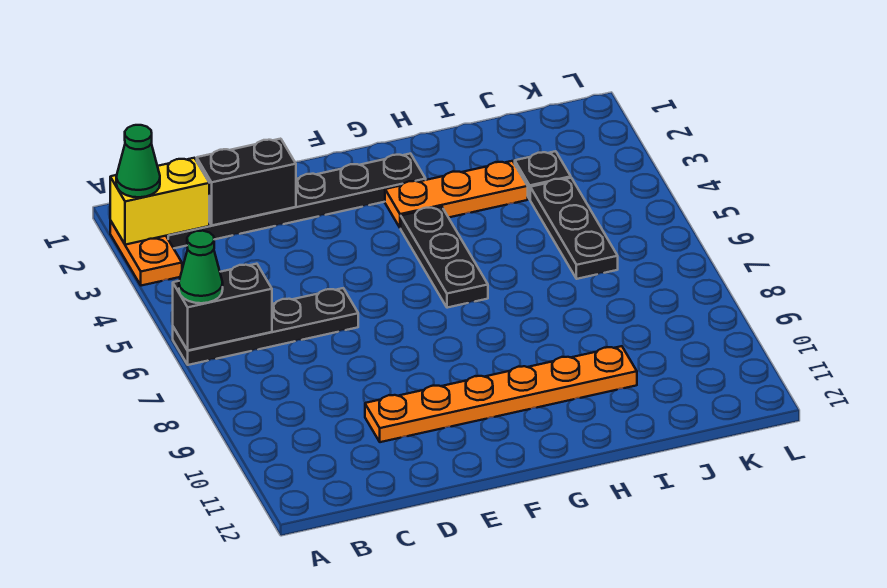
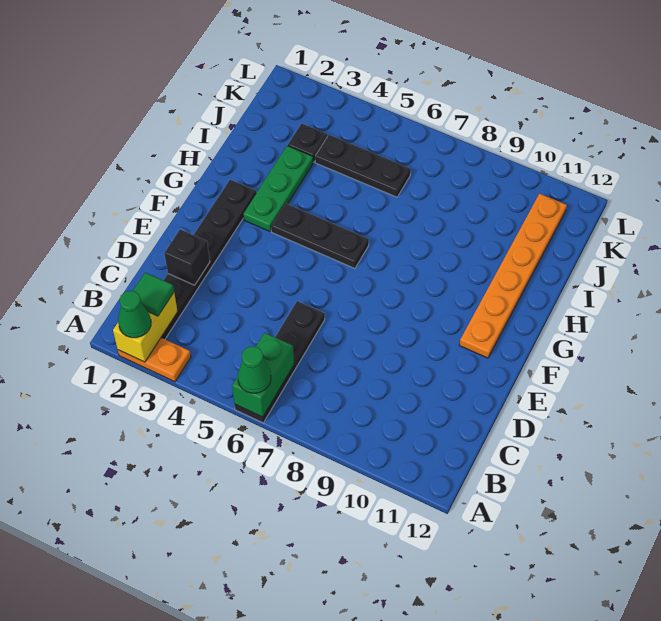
black brick A6:B6 level 2 -> green brick A6:B6 level 2
none -> green tile B2 level 3
black brick C2:D2 level 2 -> black brick D2 level 2
orange plate D10:I10 level 1 -> orange plate F11:K11 level 1
orange plate G3:I3 level 1 -> green plate G3:I3 level 1

